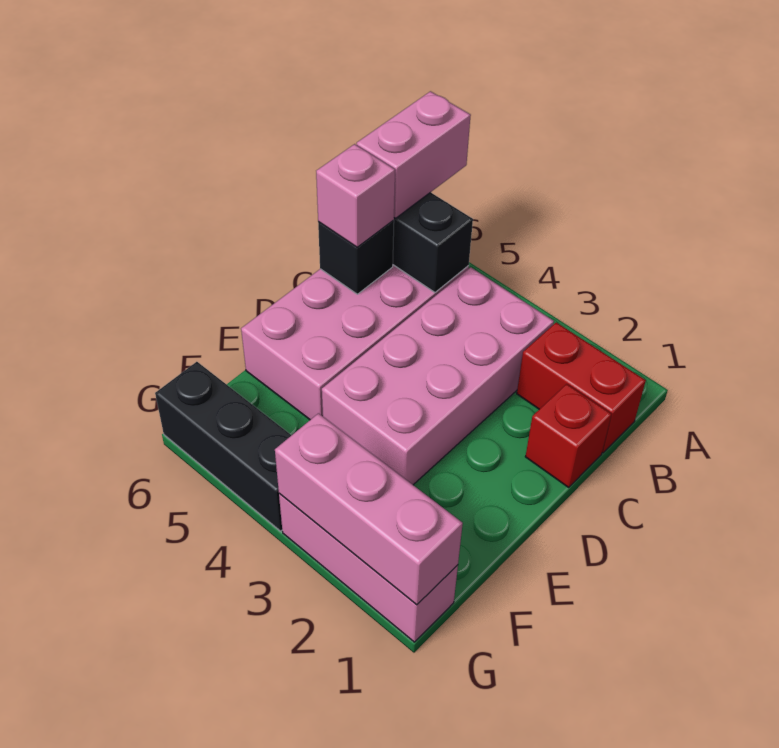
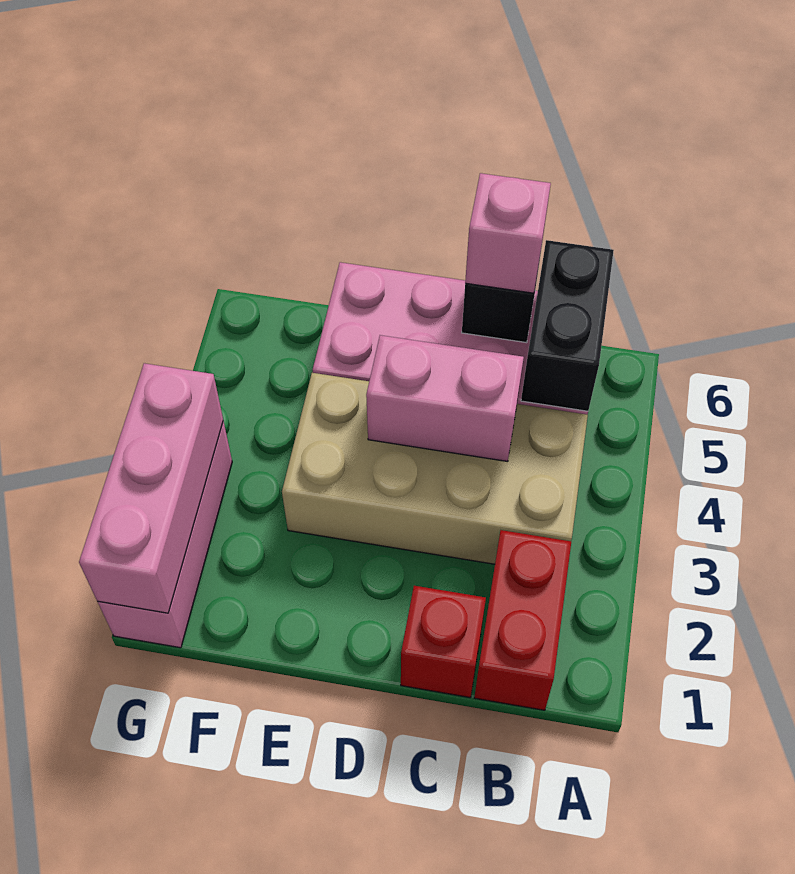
pink brick A6:B6 level 3 -> pink brick C4:D4 level 2
pink brick B3:E4 level 1 -> tan brick B3:E4 level 1
black brick G4:G6 level 1 -> none

